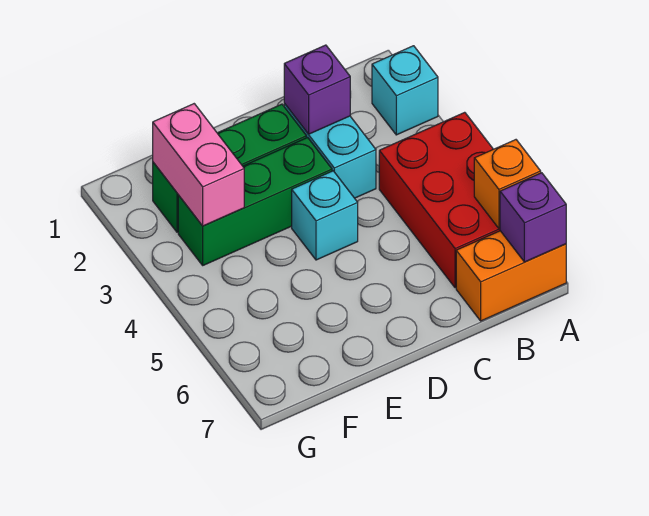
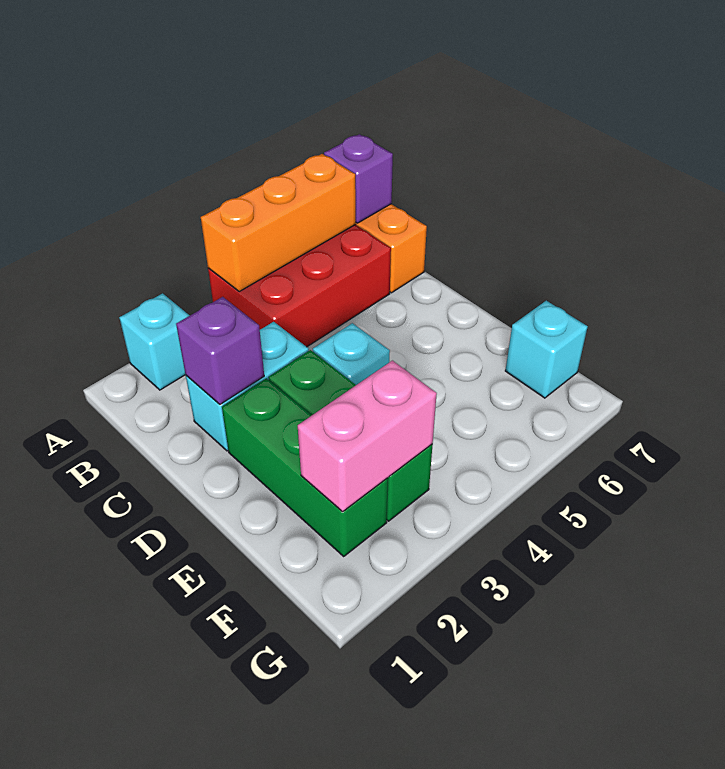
orange brick A6 level 2 -> orange brick A4:A6 level 2
none -> cyan brick F7 level 1

